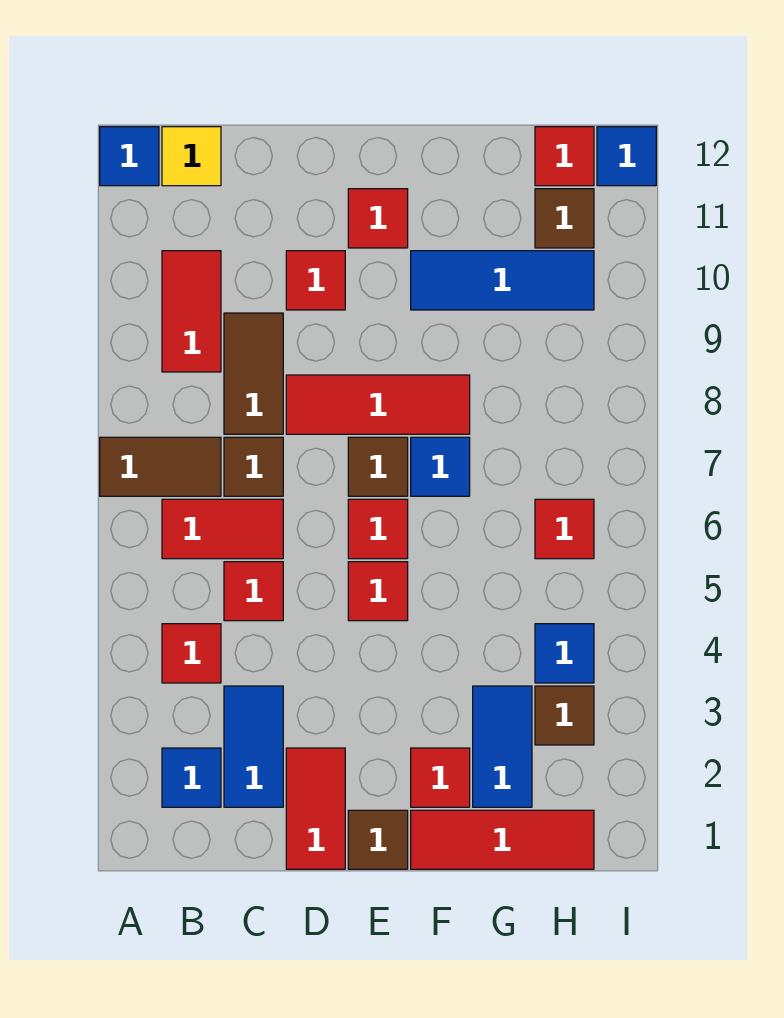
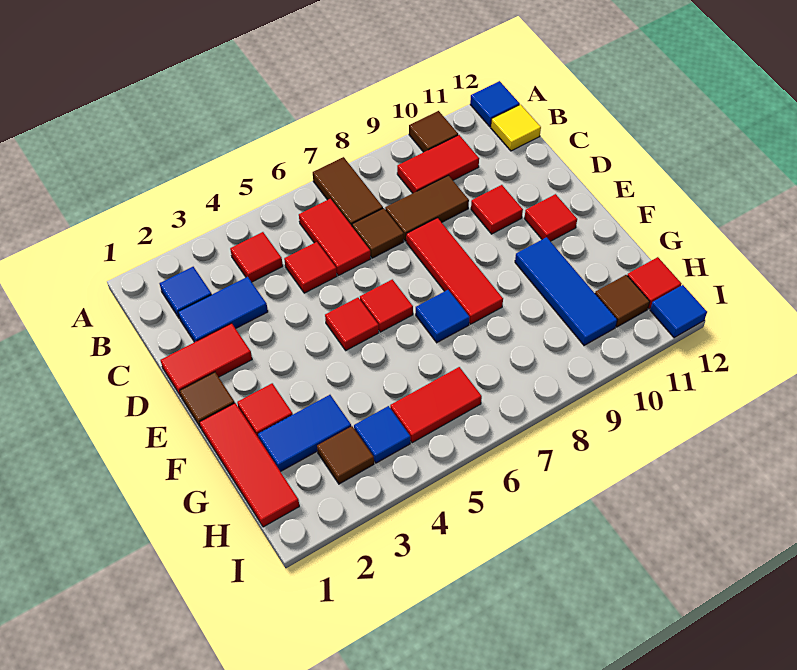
brown tile E7 level 1 -> brown tile A10 level 1
red tile H6 level 1 -> red tile H5:H6 level 1

